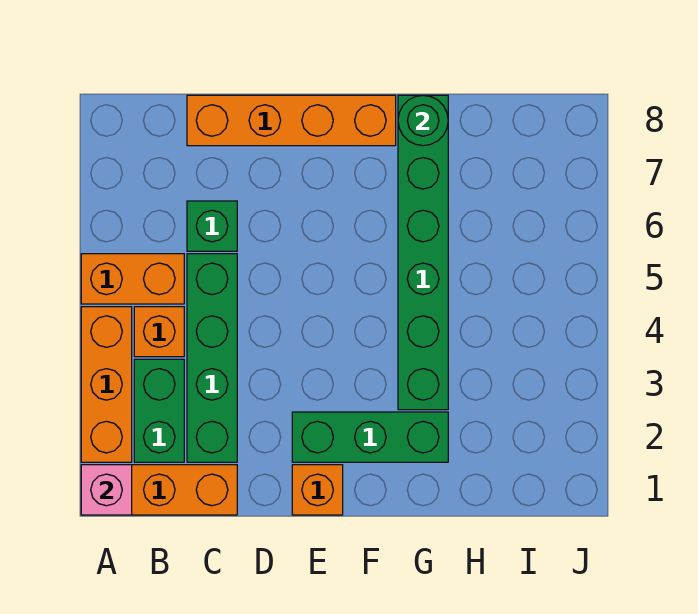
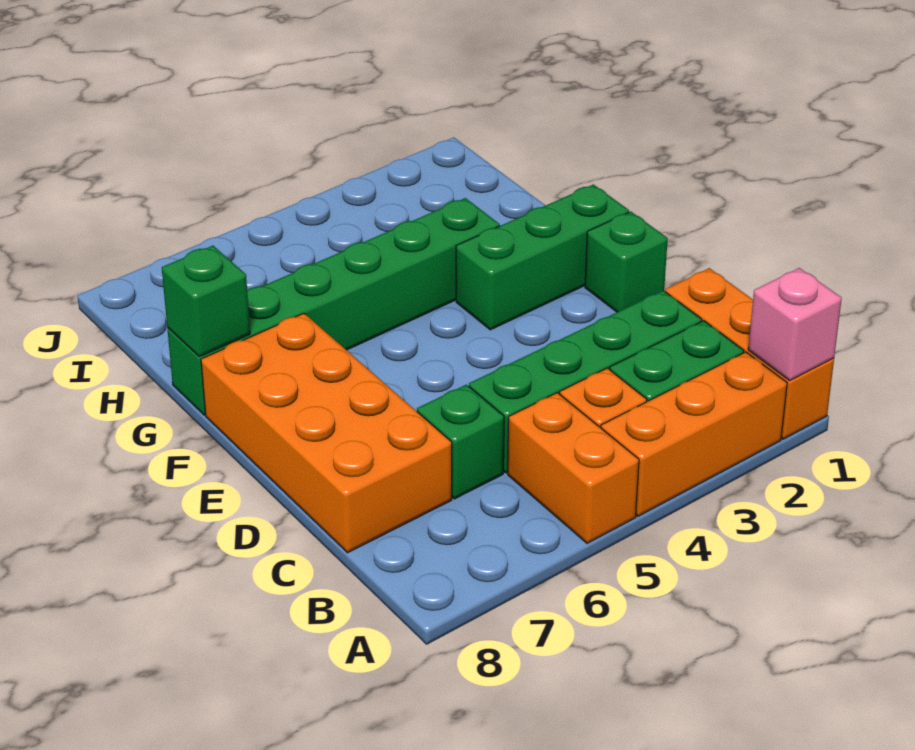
orange brick C8:F8 level 1 -> orange brick C7:F8 level 1
orange brick E1 level 1 -> green brick E1 level 1
green brick E2:G2 level 1 -> green brick F1:F3 level 1
green round brick G8 level 2 -> green brick G8 level 2

